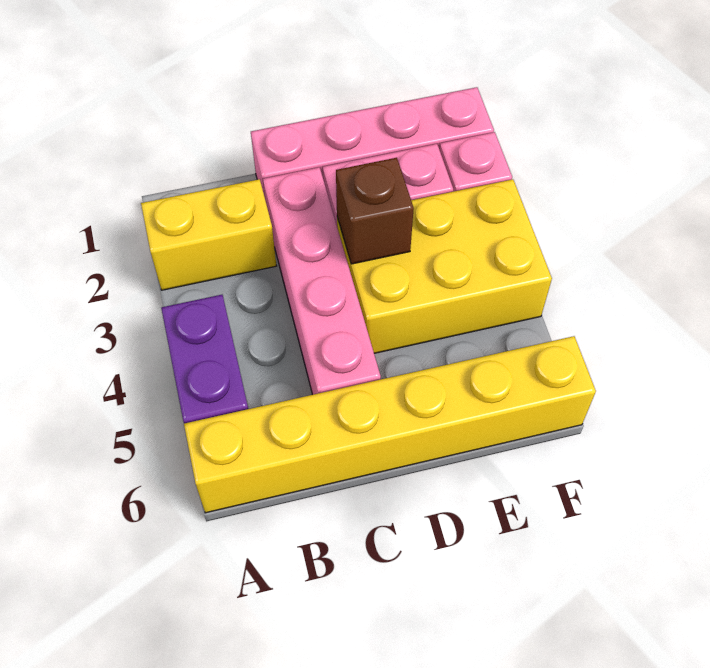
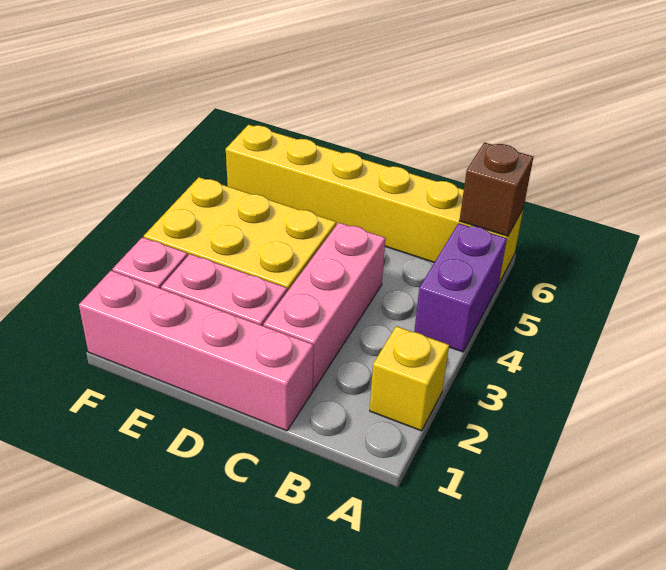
yellow brick A2:B2 level 1 -> yellow brick A2 level 1
pink brick C2:C5 level 1 -> pink brick C2:C4 level 1
brown brick D3 level 2 -> brown brick A6 level 2

